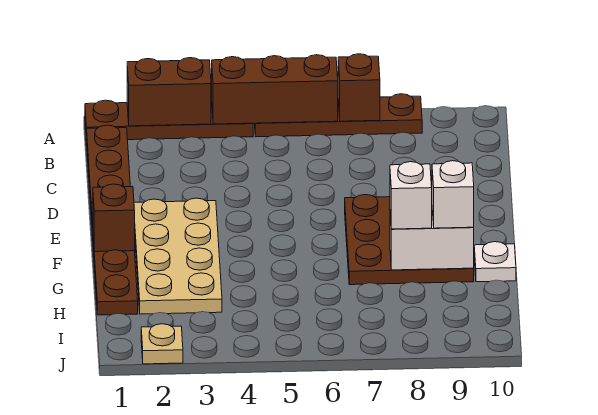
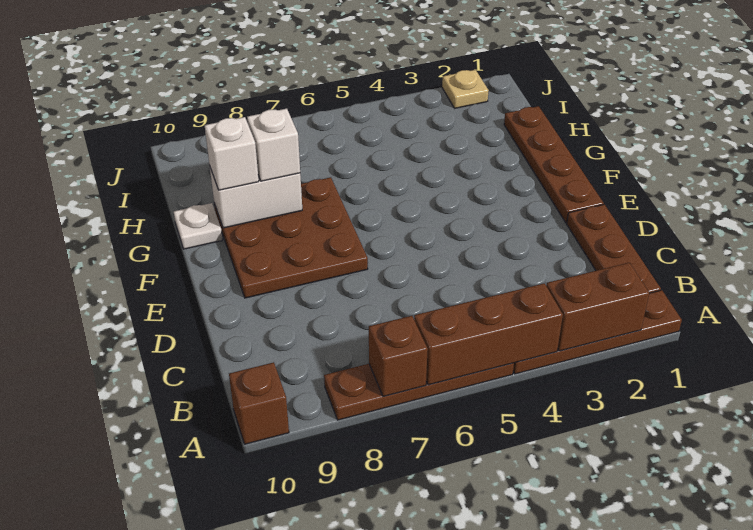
tan plate E2:H3 level 1 -> none
brown brick F1 level 2 -> brown brick A10 level 1

